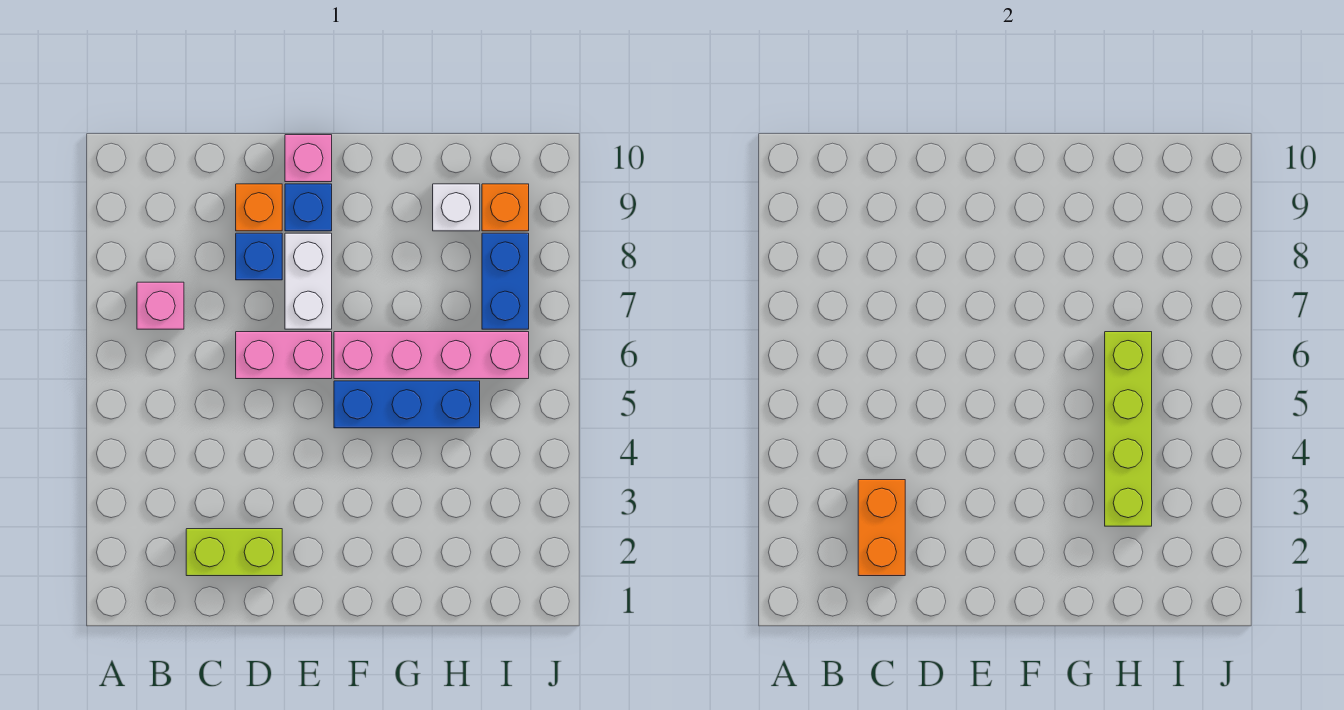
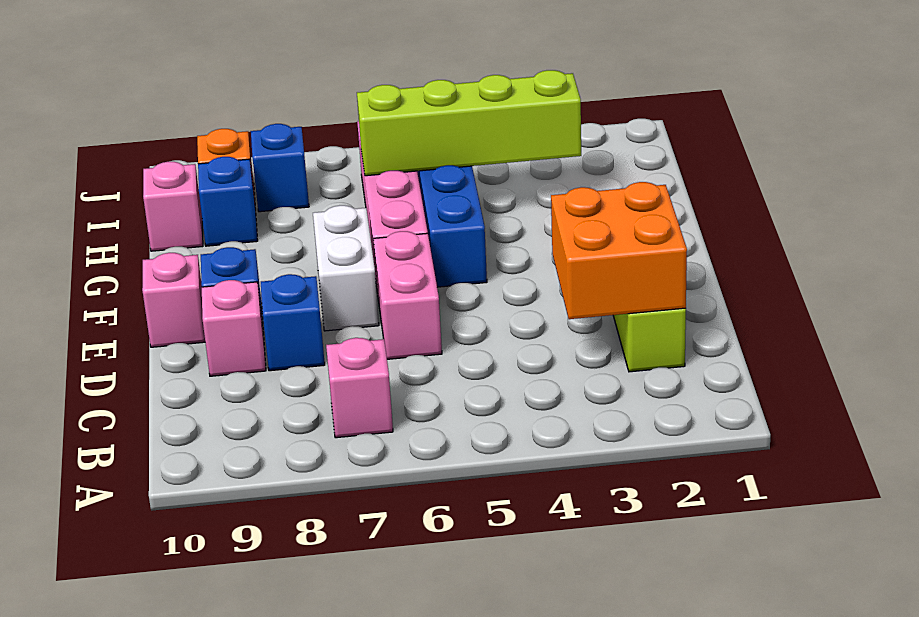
orange brick C2:C3 level 2 -> orange brick C2:D3 level 2
orange brick D9 level 1 -> pink brick D9 level 1
white brick E7:E8 level 1 -> white brick E7:F7 level 1
white brick H9 level 1 -> blue brick H9 level 1
none -> pink brick H10 level 1
blue brick I7:I8 level 1 -> blue brick I8 level 1

